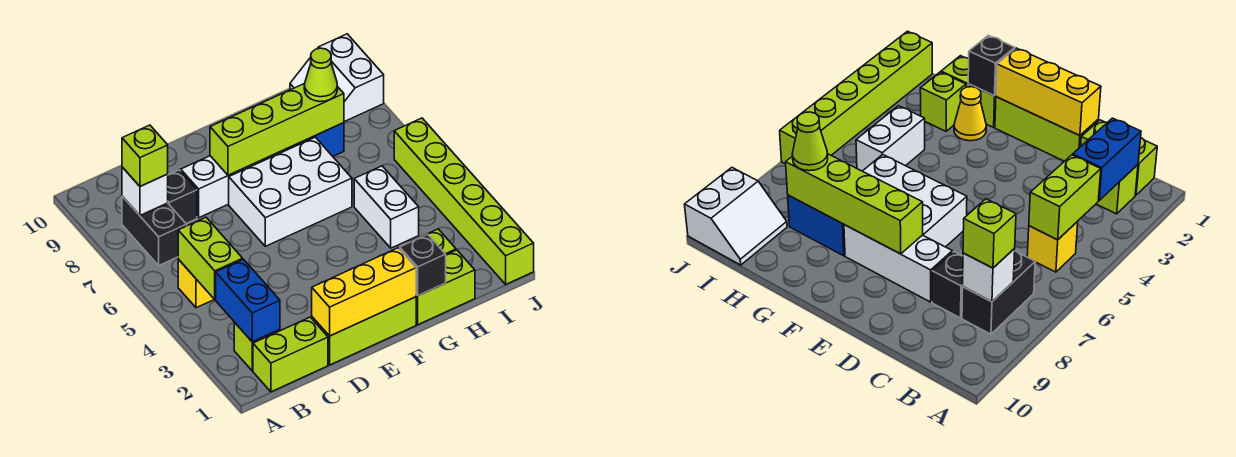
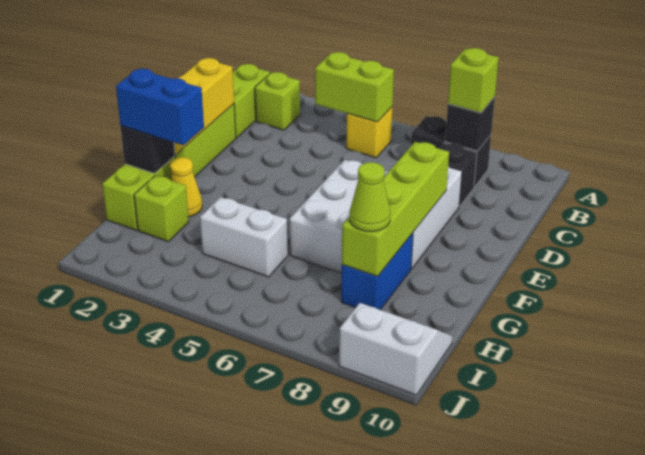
blue brick B2:B3 level 2 -> blue brick G1:G2 level 3
white brick B8 level 2 -> black brick B8 level 2
lime brick J1:J6 level 1 -> none

